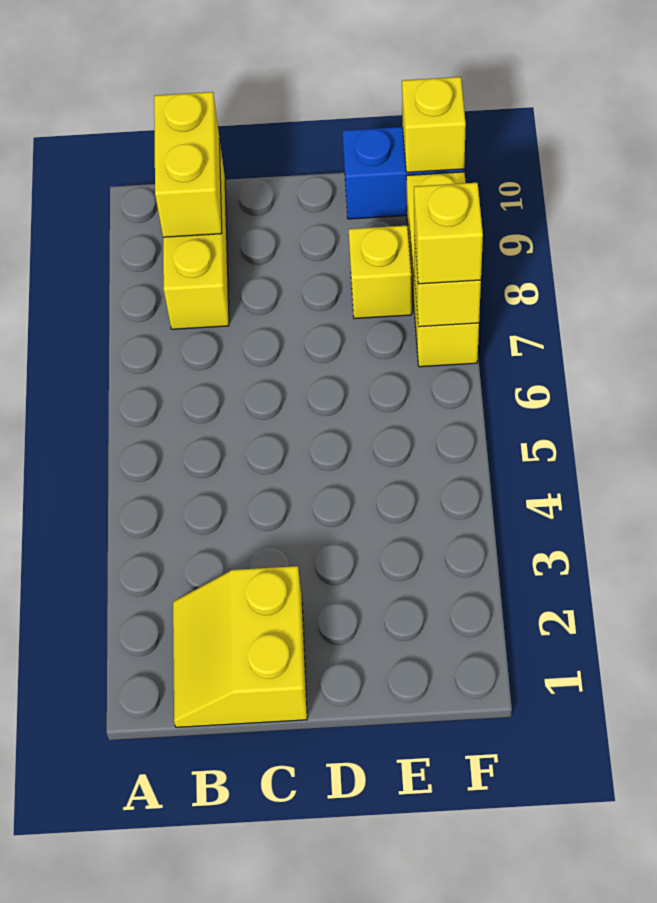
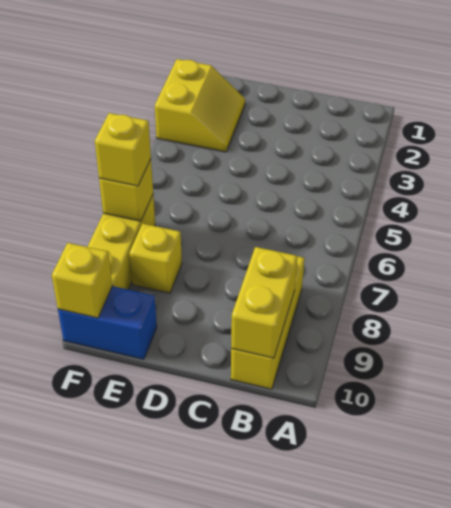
yellow slope B1:C2 level 1 top C -> yellow slope E2:F3 level 1 top F

